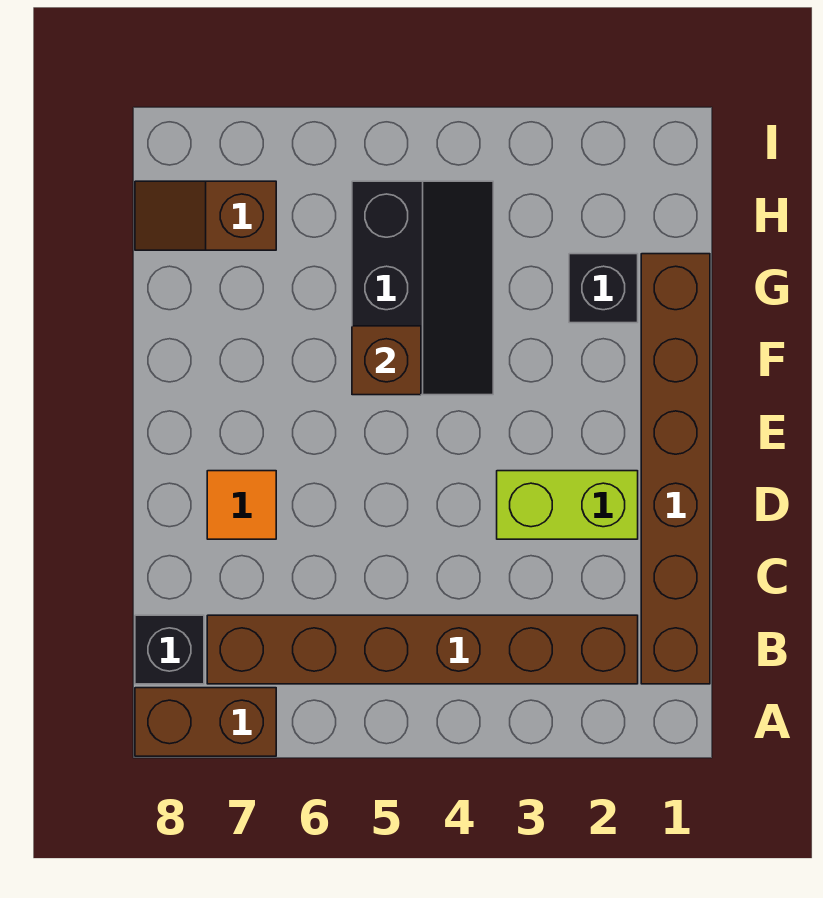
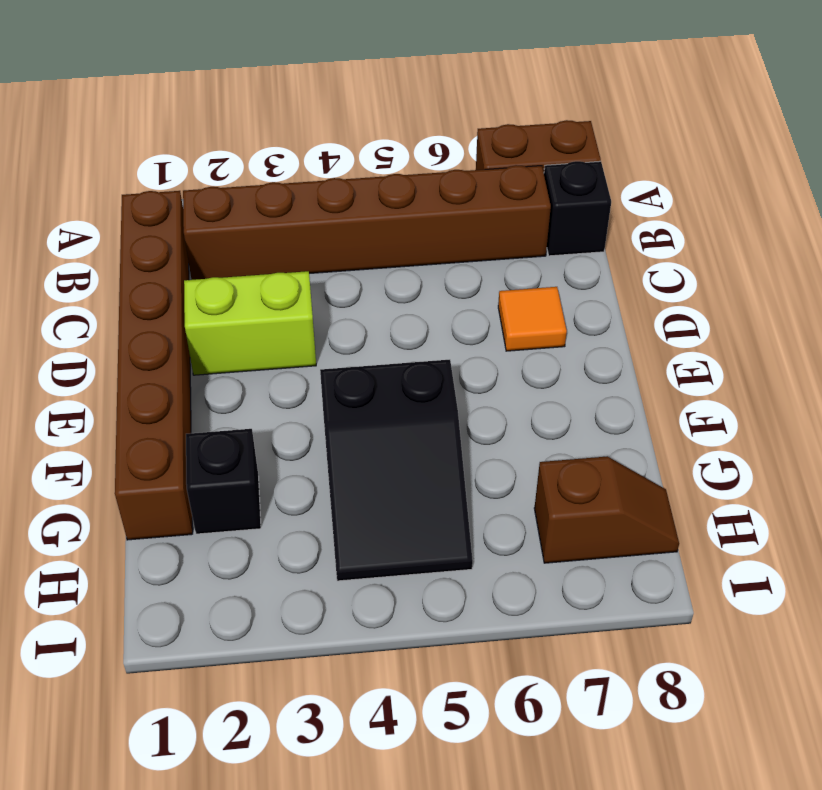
black slope F4:H5 level 1 top 5 -> black slope F4:H5 level 1 top F
brown brick F5 level 2 -> none

